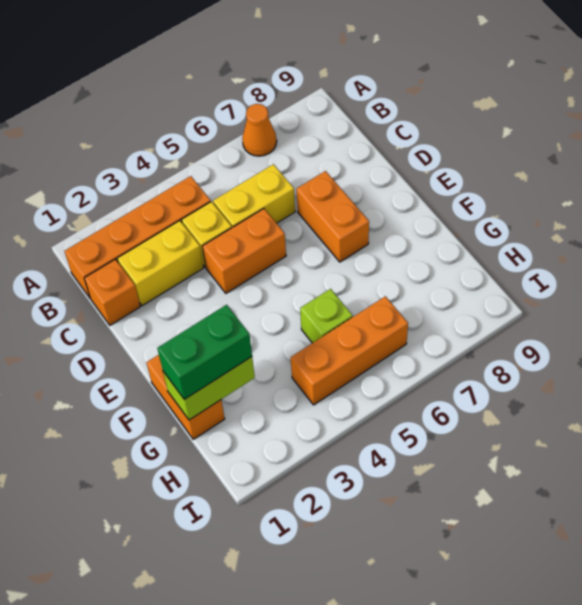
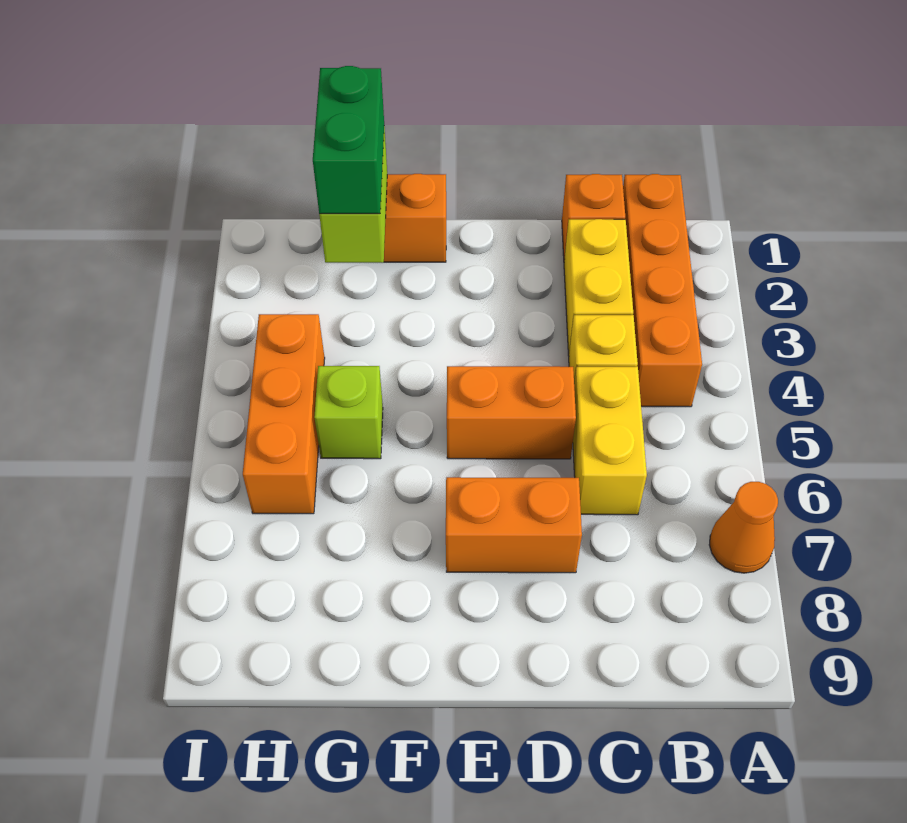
orange brick D4:D5 level 1 -> orange brick D5:E5 level 1

